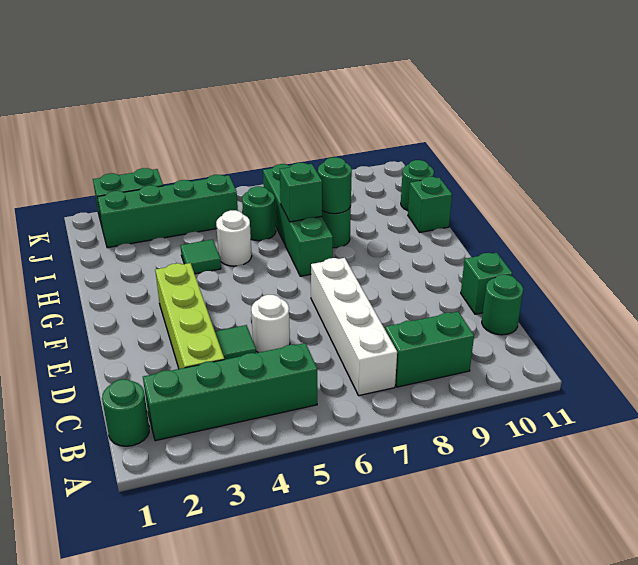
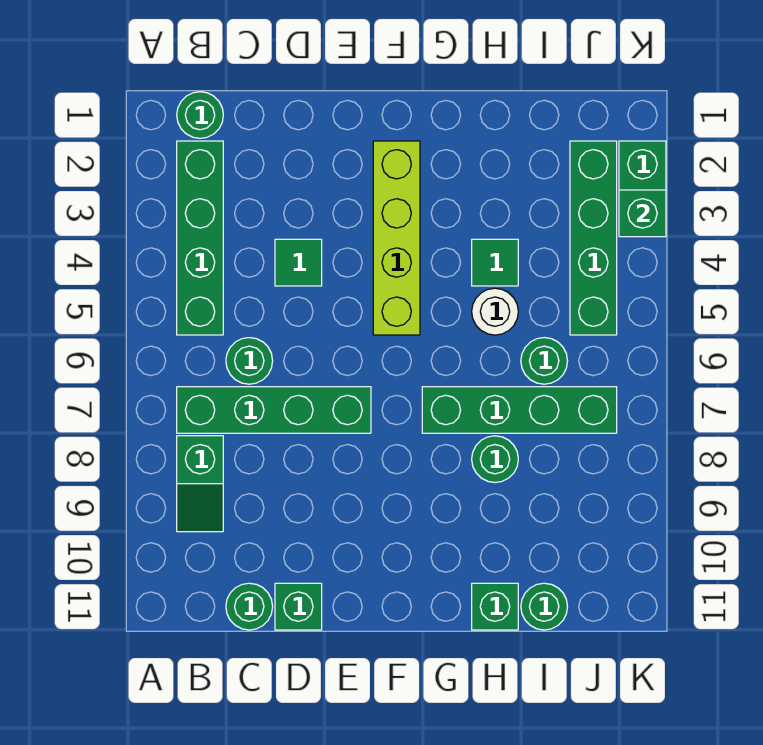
white brick B7:E7 level 1 -> green brick B7:E7 level 1
green brick B8:B9 level 1 -> green slope B8:B9 level 1 top 8
lime brick C3:F3 level 1 -> lime brick F2:F5 level 1
white round brick D5 level 1 -> none
green brick H7 level 2 -> green brick K3 level 2
green round brick H8 level 2 -> green round brick C6 level 1

